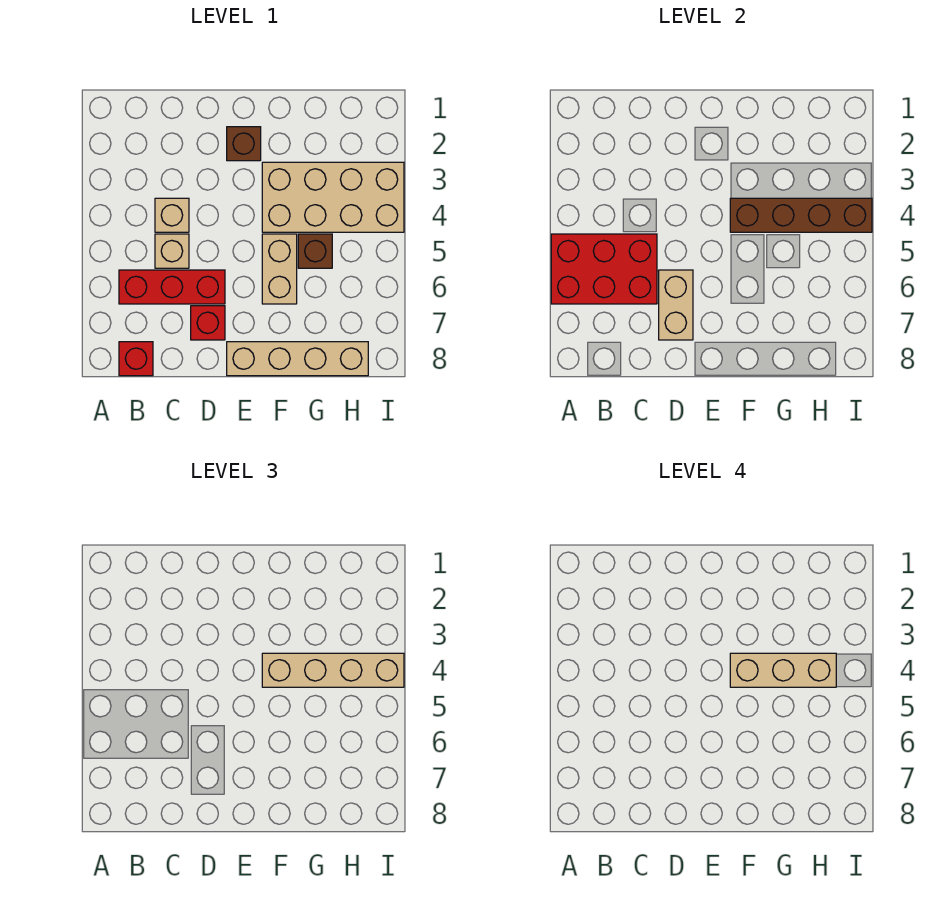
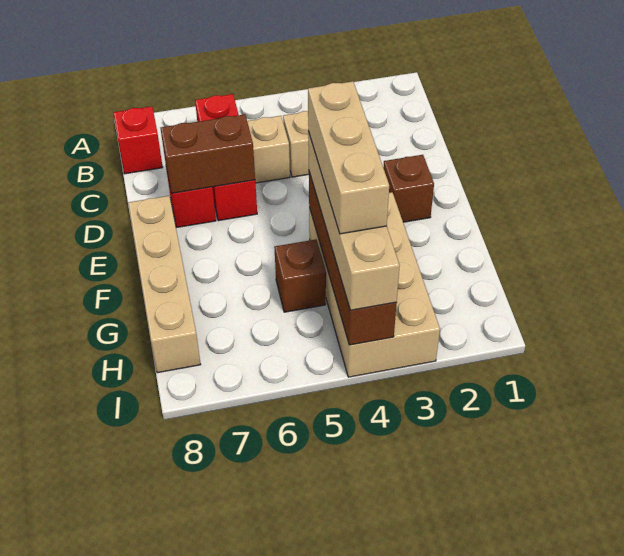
red brick A5:C6 level 2 -> none
tan brick D6:D7 level 2 -> brown brick D6:D7 level 2
tan brick F5:F6 level 1 -> none

